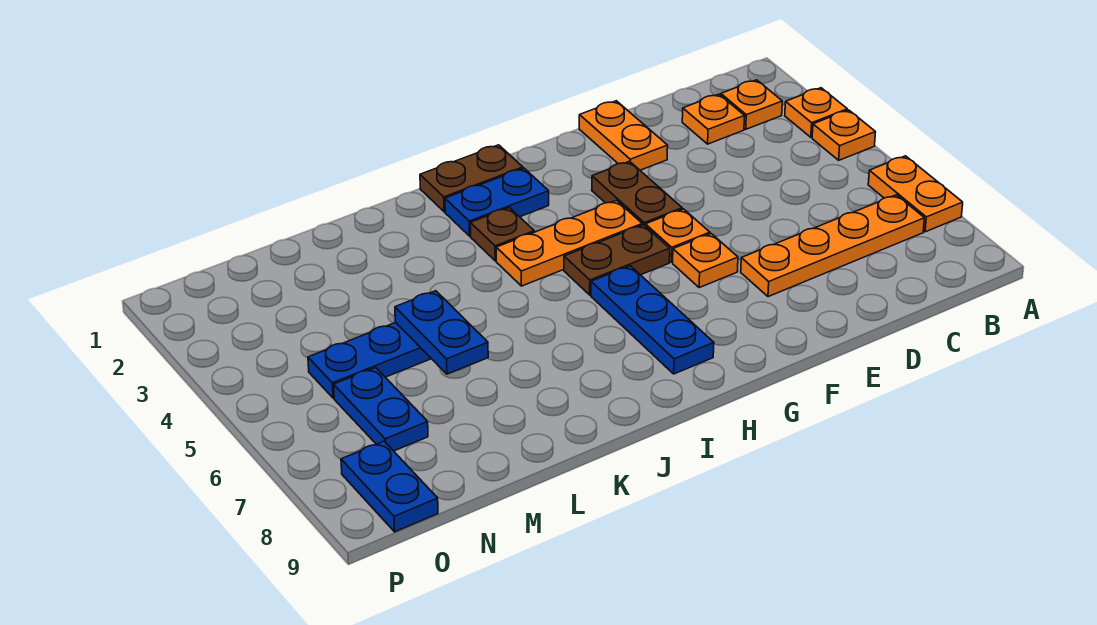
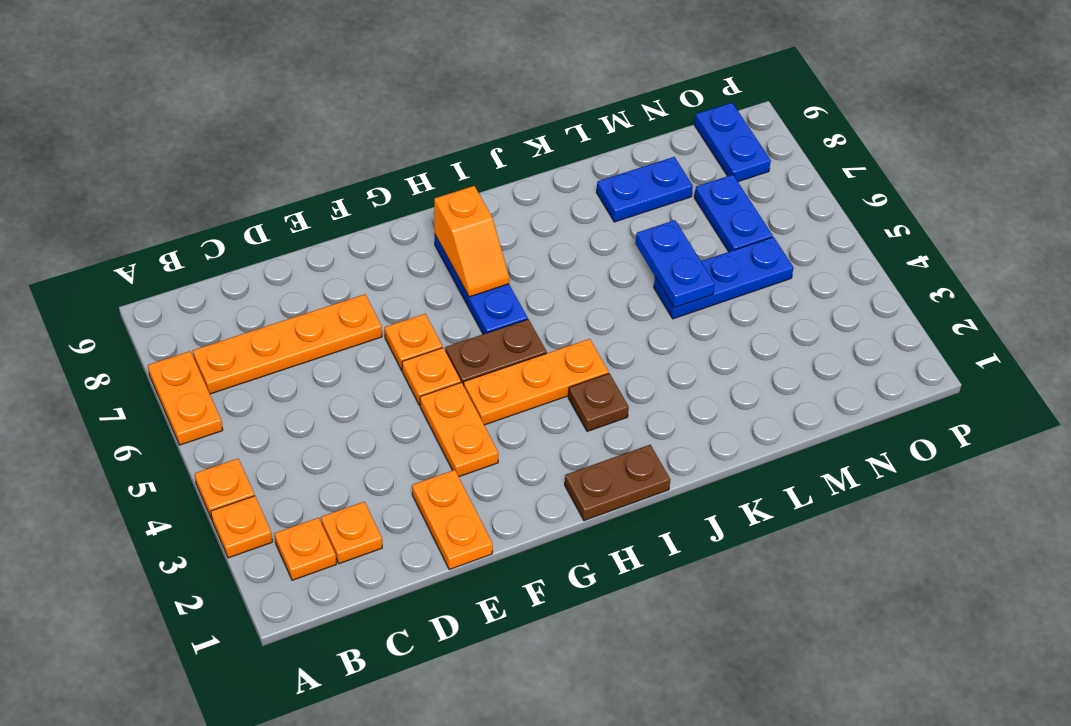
brown plate F3:F4 level 1 -> orange plate F3:F4 level 1
blue plate H2:I2 level 1 -> blue plate L8:M8 level 1
none -> orange slope H7:H8 level 2 top 8

